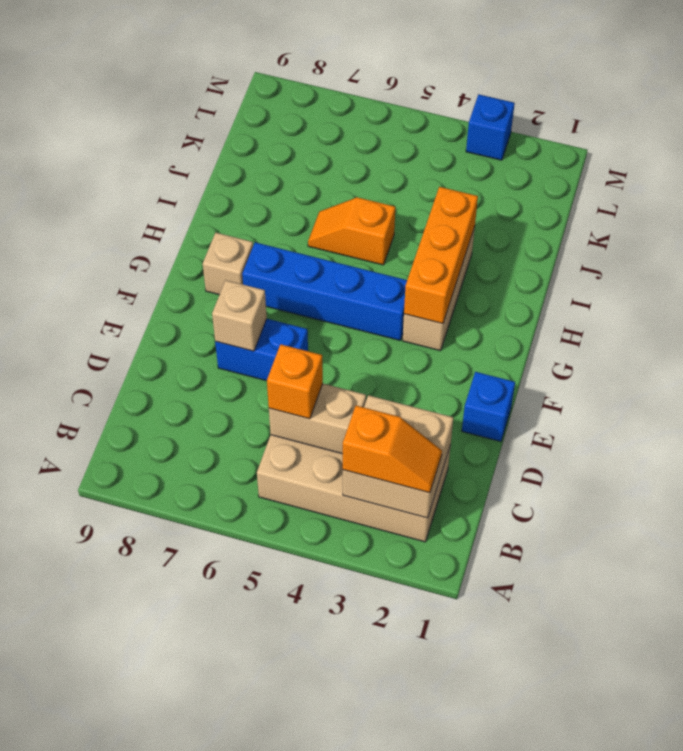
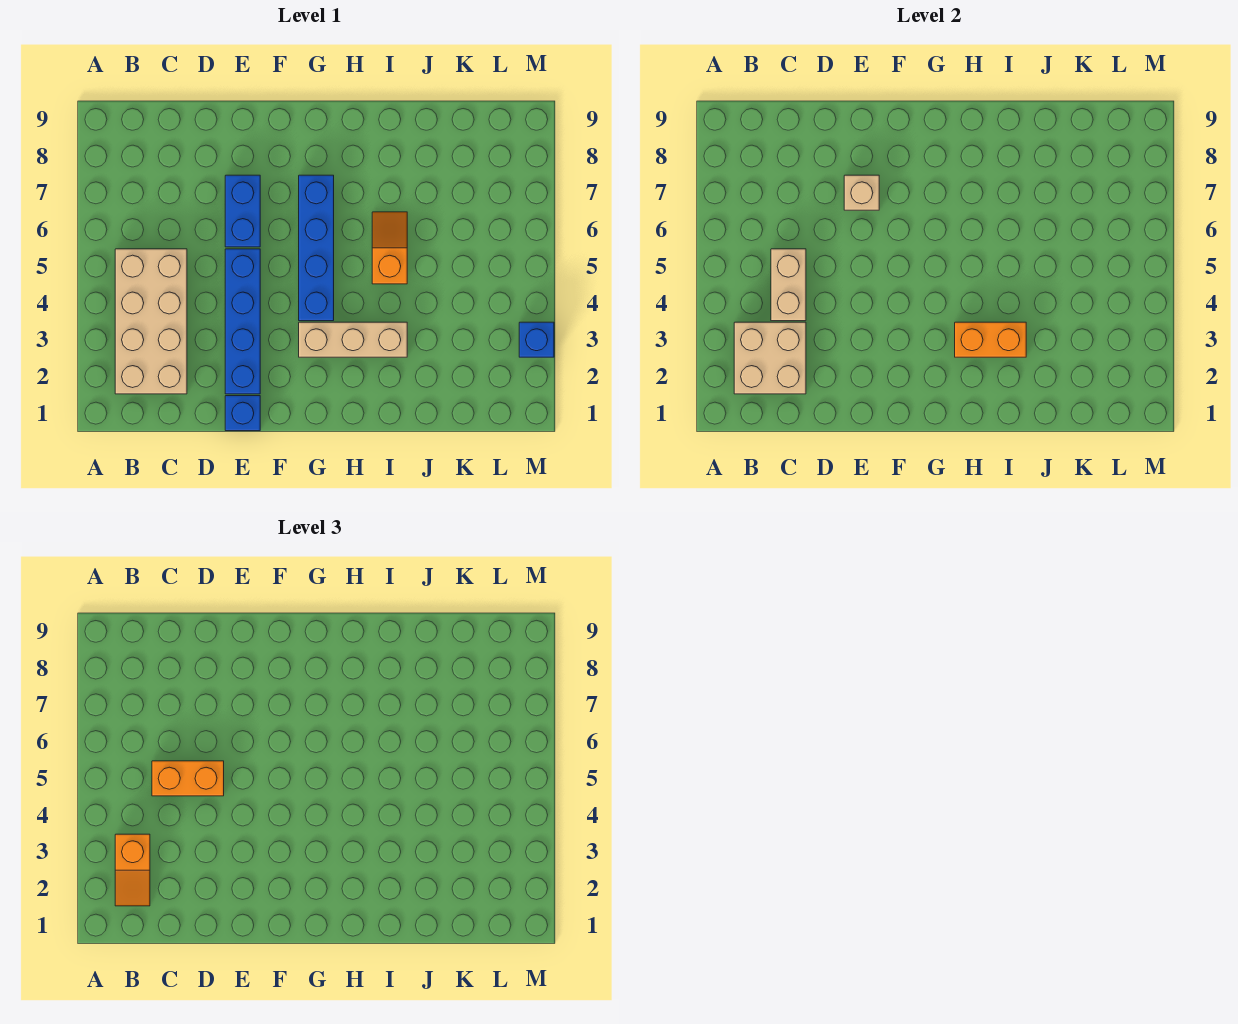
orange brick C5 level 3 -> orange brick C5:D5 level 3
none -> blue brick E2:E5 level 1
orange brick G3:I3 level 2 -> orange brick H3:I3 level 2
tan brick G8 level 1 -> none

